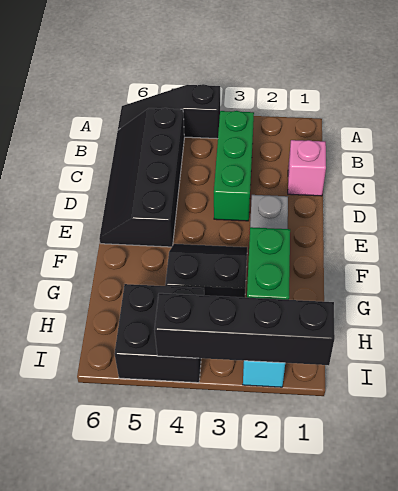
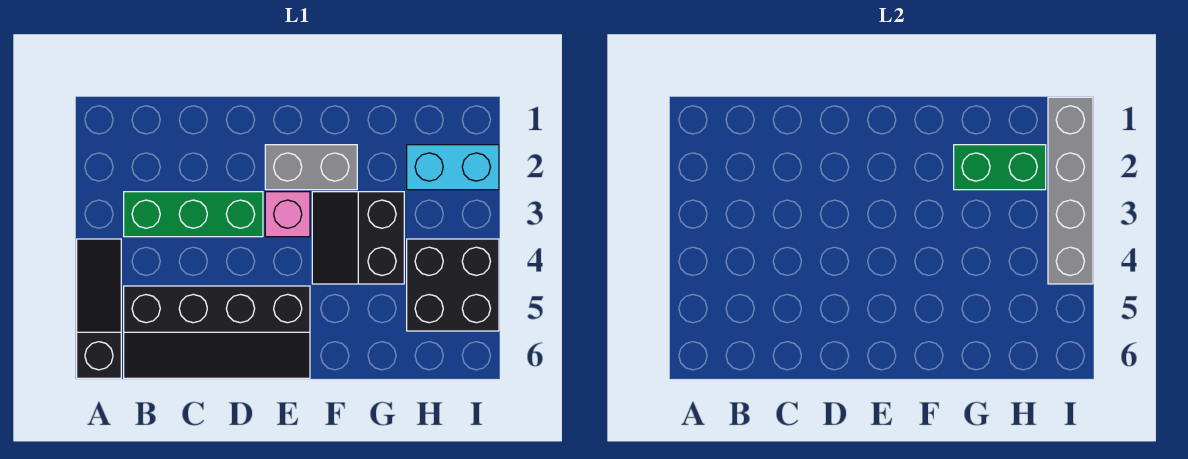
black slope A4:A6 level 1 top 4 -> black slope A4:A6 level 1 top 6
pink brick C1 level 1 -> pink brick E3 level 1
black brick I1:I4 level 2 -> grey brick I1:I4 level 2

